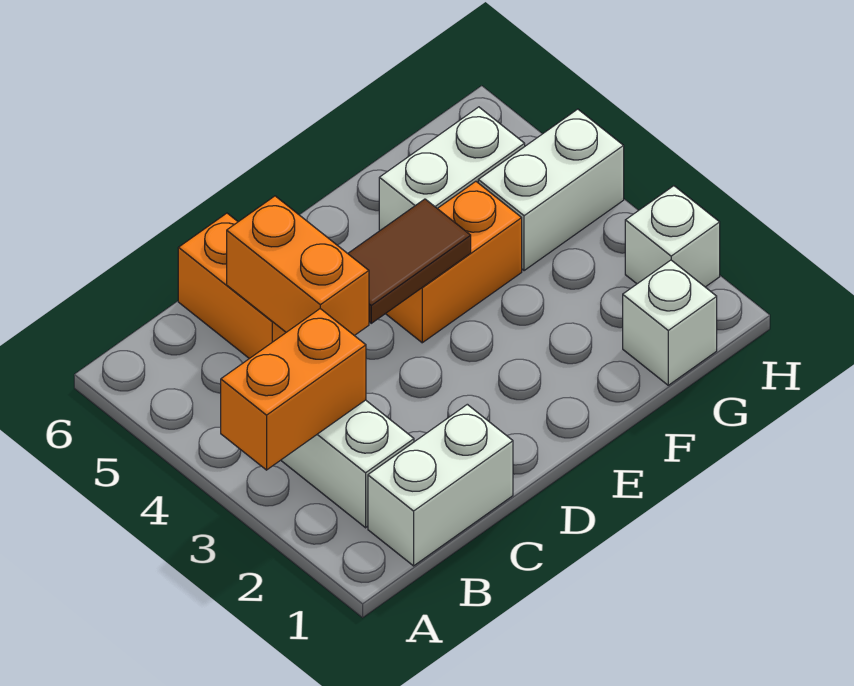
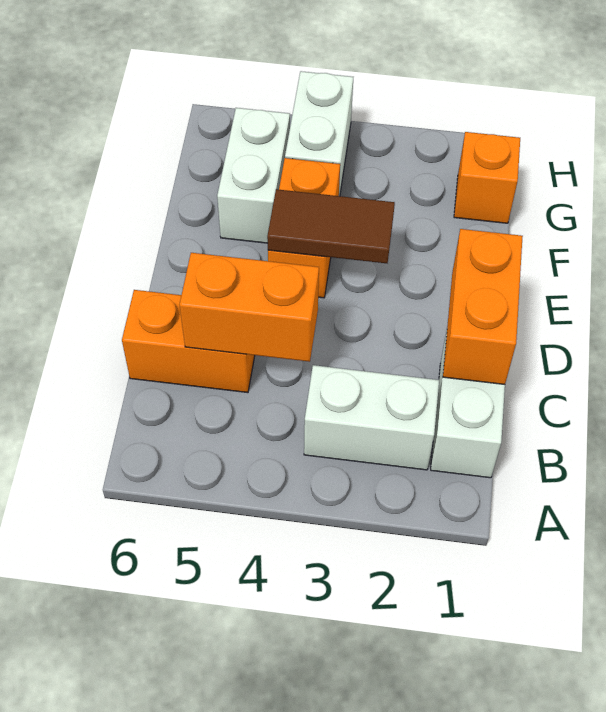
orange brick A3:B3 level 2 -> orange brick C1:D1 level 2
brown tile D4:E4 level 2 -> brown tile E3:E4 level 2
white brick G1 level 1 -> orange brick G1 level 1
white brick H2 level 1 -> none

